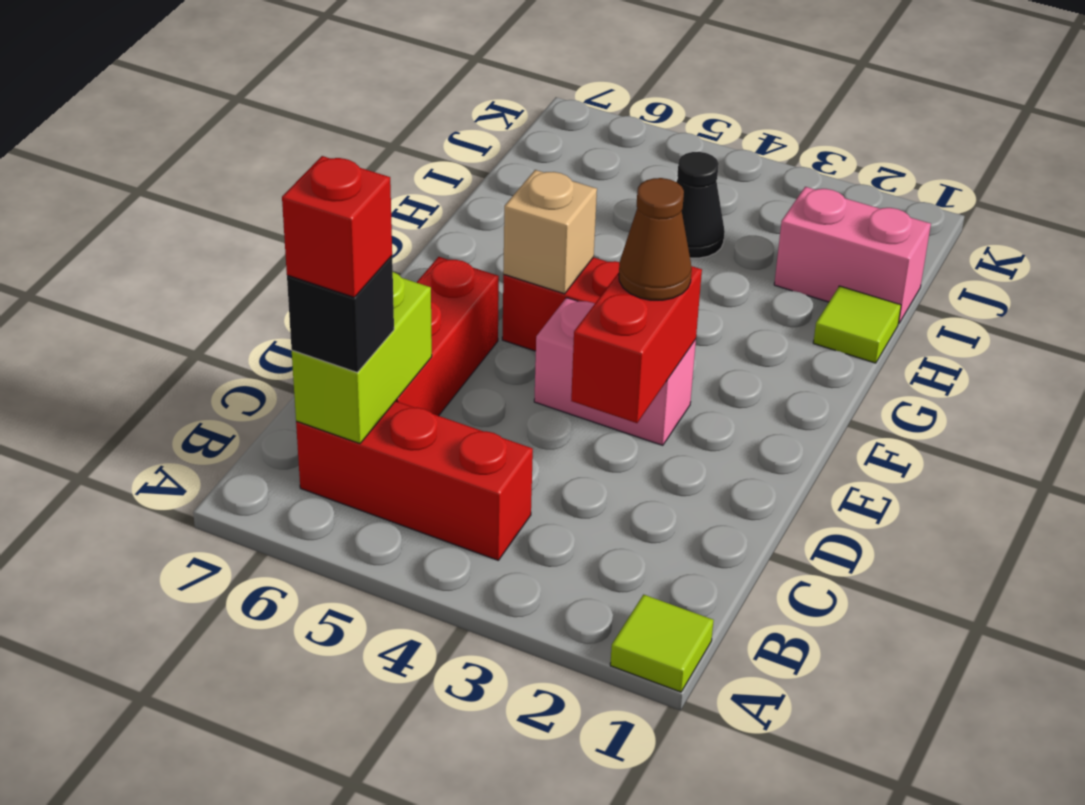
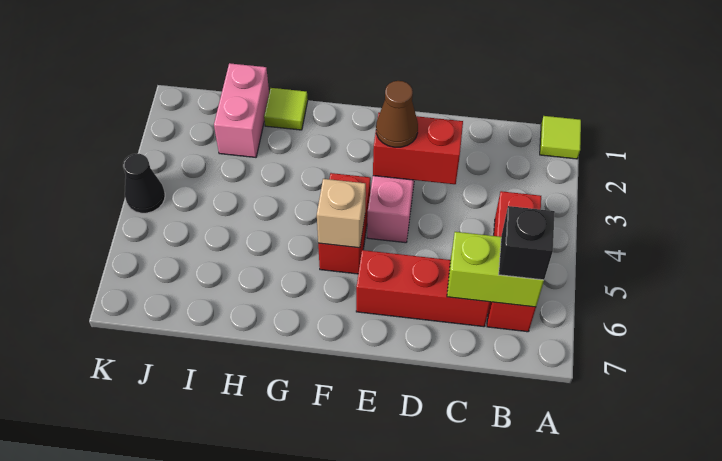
red brick B6 level 4 -> none
black cone I4 level 1 -> black cone K4 level 1

